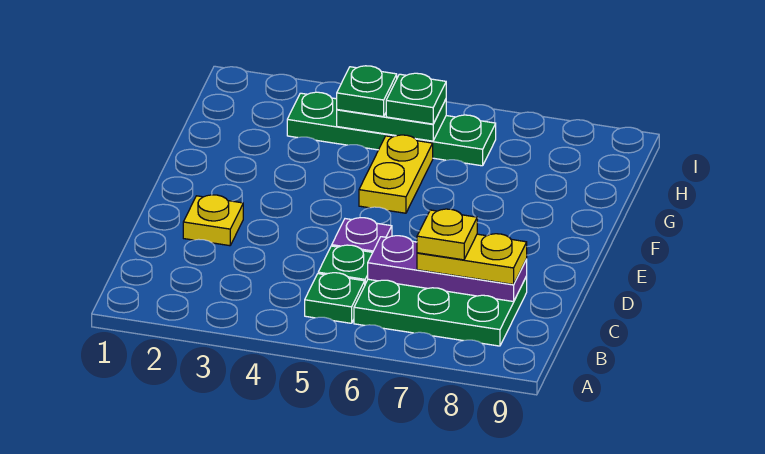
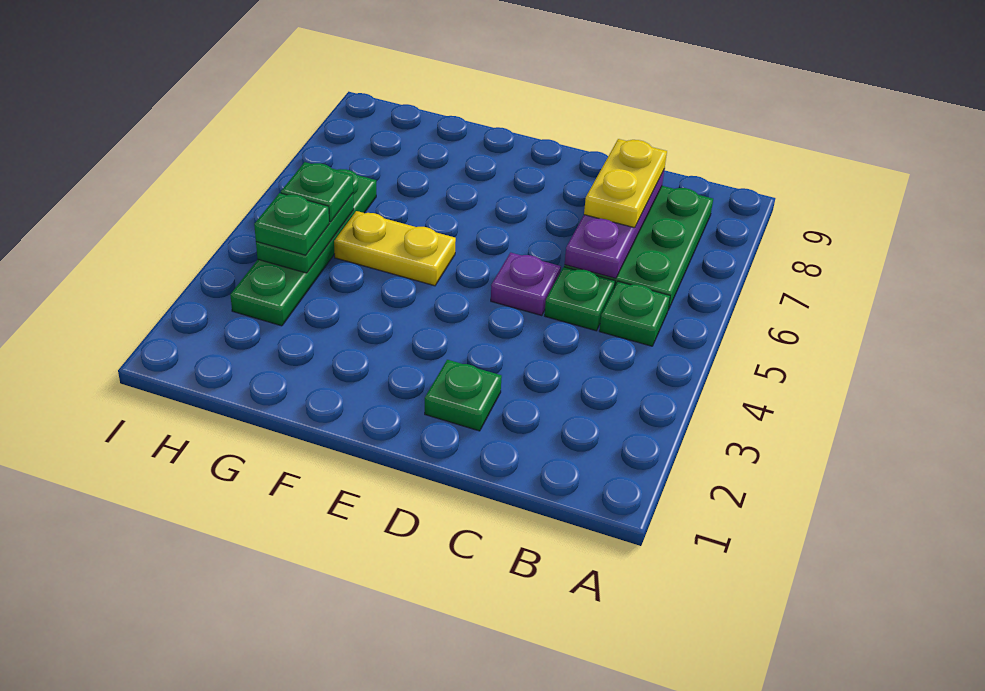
yellow plate C7 level 4 -> none
yellow plate D2 level 1 -> green plate D2 level 1

